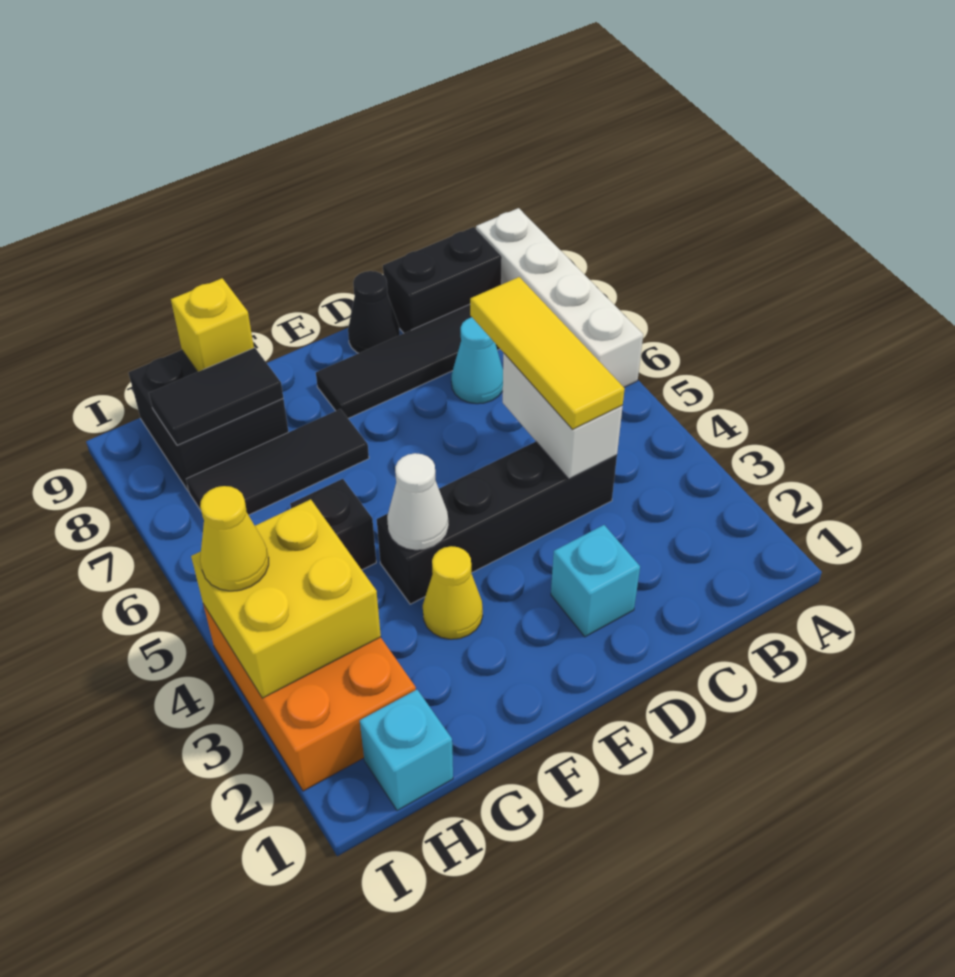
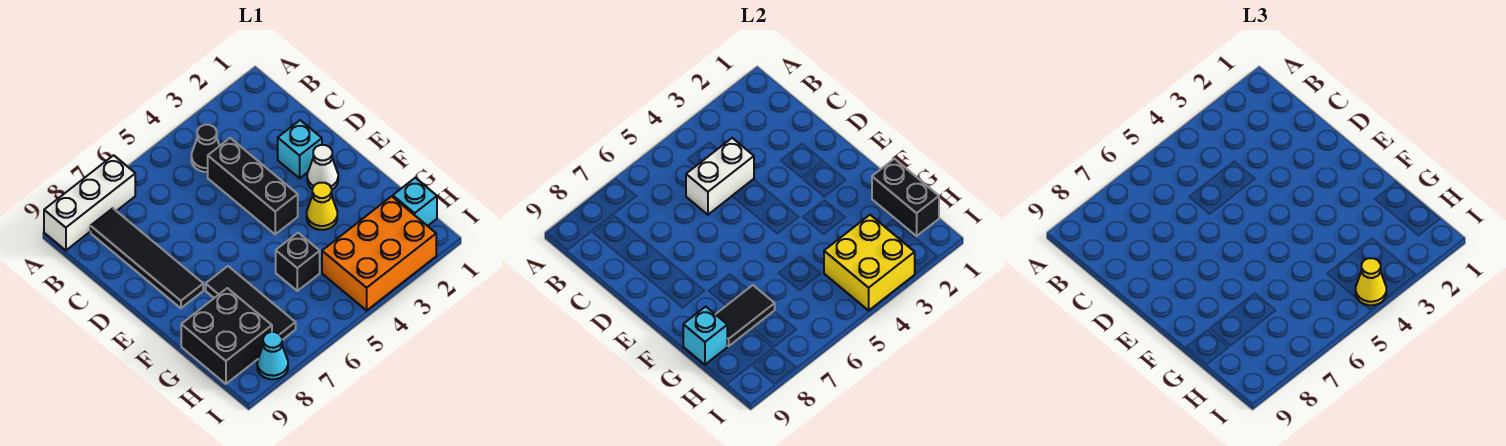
white brick A6:A9 level 1 -> white brick A7:A9 level 1
black brick B9:C9 level 1 -> black brick G1:H1 level 2
black brick C4:F4 level 1 -> black brick C4:E4 level 1
yellow tile C4:C6 level 3 -> none
cyan cone C7 level 1 -> cyan cone I8 level 1
black cone D9 level 1 -> black cone B4 level 1
white cone F4 level 2 -> white cone E2 level 1
black tile G8:H8 level 2 -> black tile G7:G8 level 2
yellow brick G9 level 2 -> cyan brick G9 level 2

